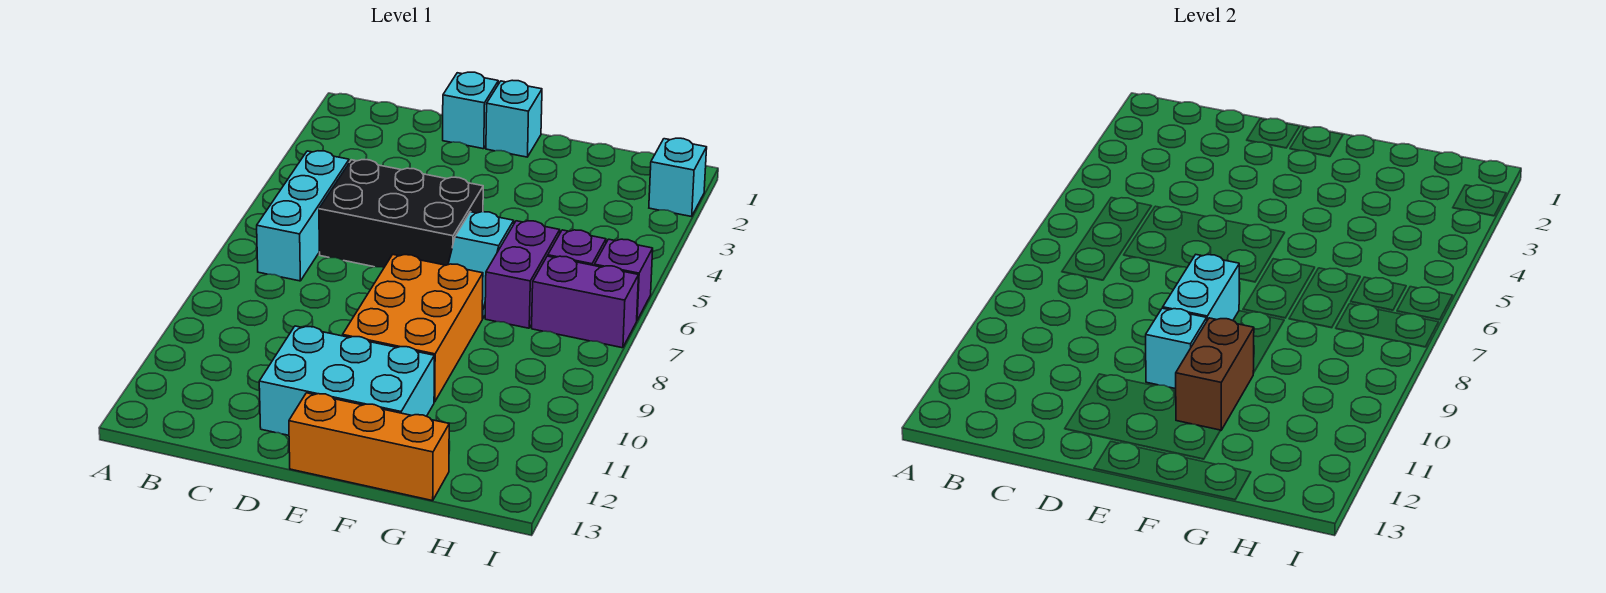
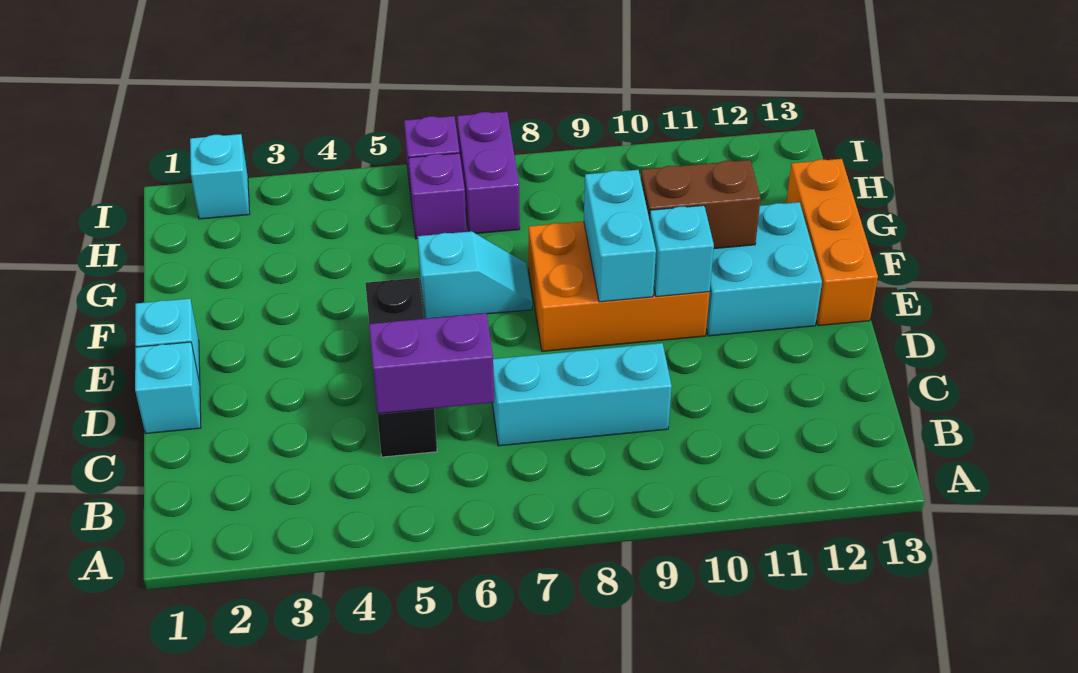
cyan brick B5:B7 level 1 -> cyan brick C7:C9 level 1
black brick C5:E6 level 1 -> black brick C5:E5 level 1
cyan brick D11:F12 level 1 -> cyan brick E11:F12 level 1
cyan brick E8:E9 level 2 -> cyan brick E9:F9 level 2
purple brick G6:G7 level 1 -> purple brick C5:C6 level 2

